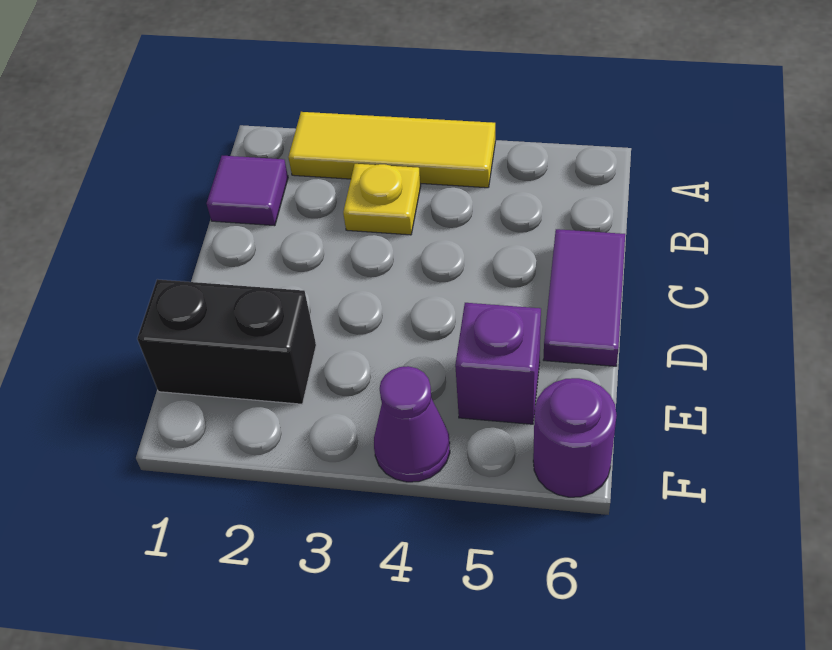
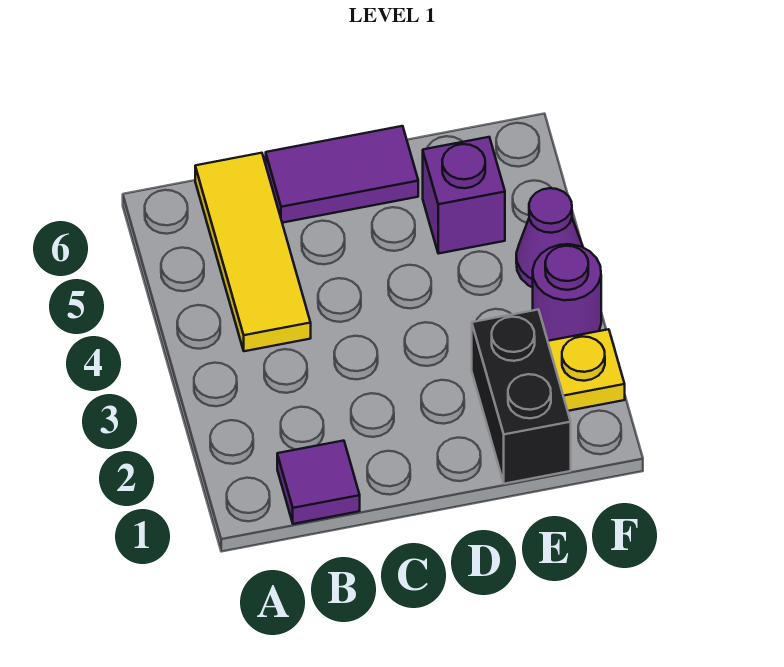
yellow tile A2:A4 level 1 -> yellow tile B4:B6 level 1
yellow plate B3 level 1 -> yellow plate F2 level 1
purple round brick F6 level 1 -> purple round brick F3 level 1

